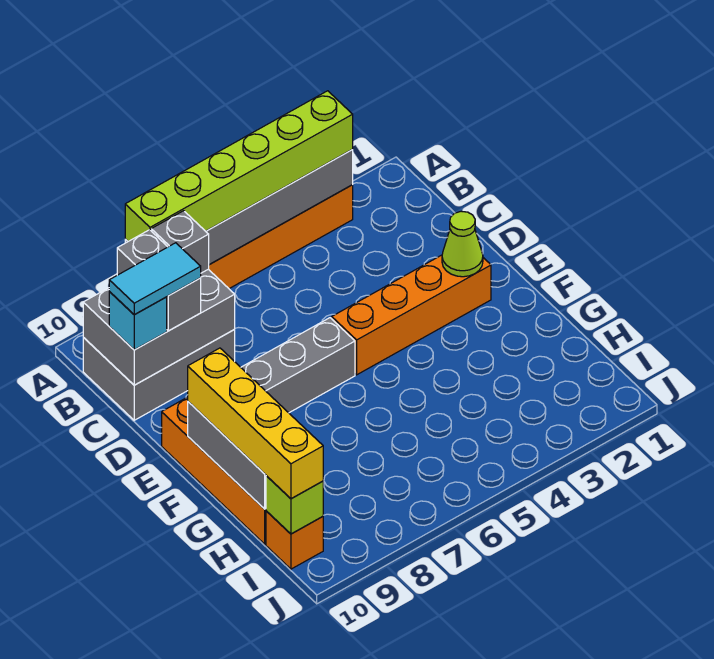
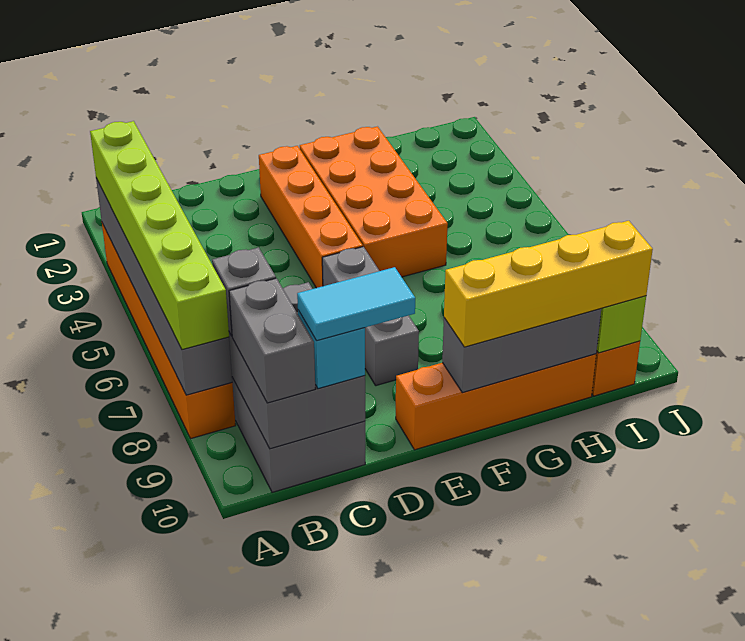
grey brick B9:C9 level 3 -> grey brick B9:B10 level 3
cyan tile C9:C10 level 4 -> cyan tile C10:D10 level 4
lime cone E2 level 2 -> none
none -> orange brick F2:G5 level 1

